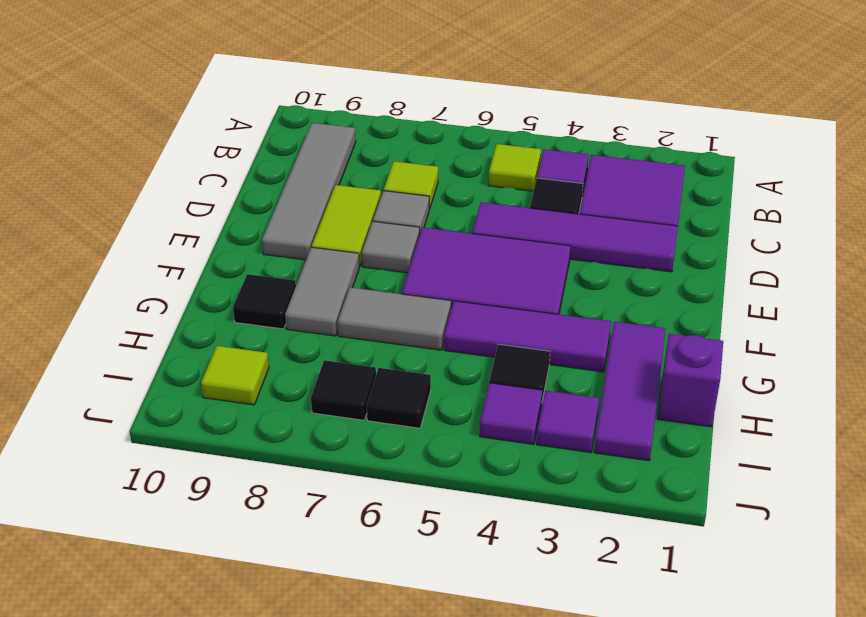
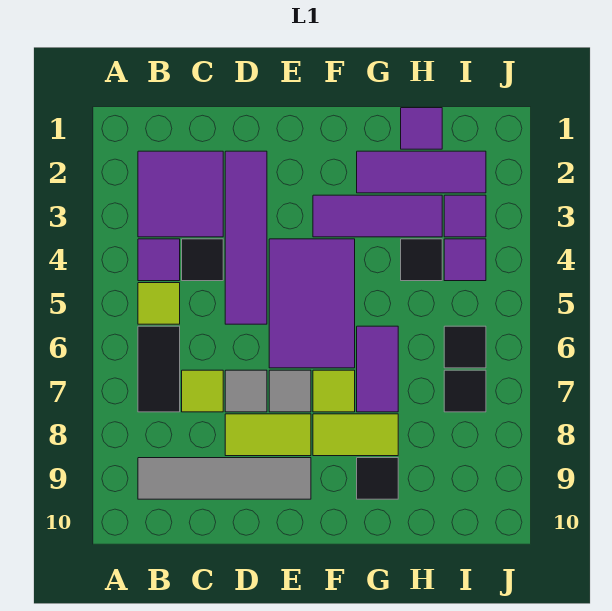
none -> black tile B6:B7 level 1
grey tile F8:G8 level 1 -> lime tile F8:G8 level 1
purple tile G3:G5 level 1 -> purple tile F3:H3 level 1
grey tile G6:G7 level 1 -> purple tile G6:G7 level 1
purple brick H1 level 1 -> purple tile H1 level 1
lime tile I9 level 1 -> lime tile F7 level 1

